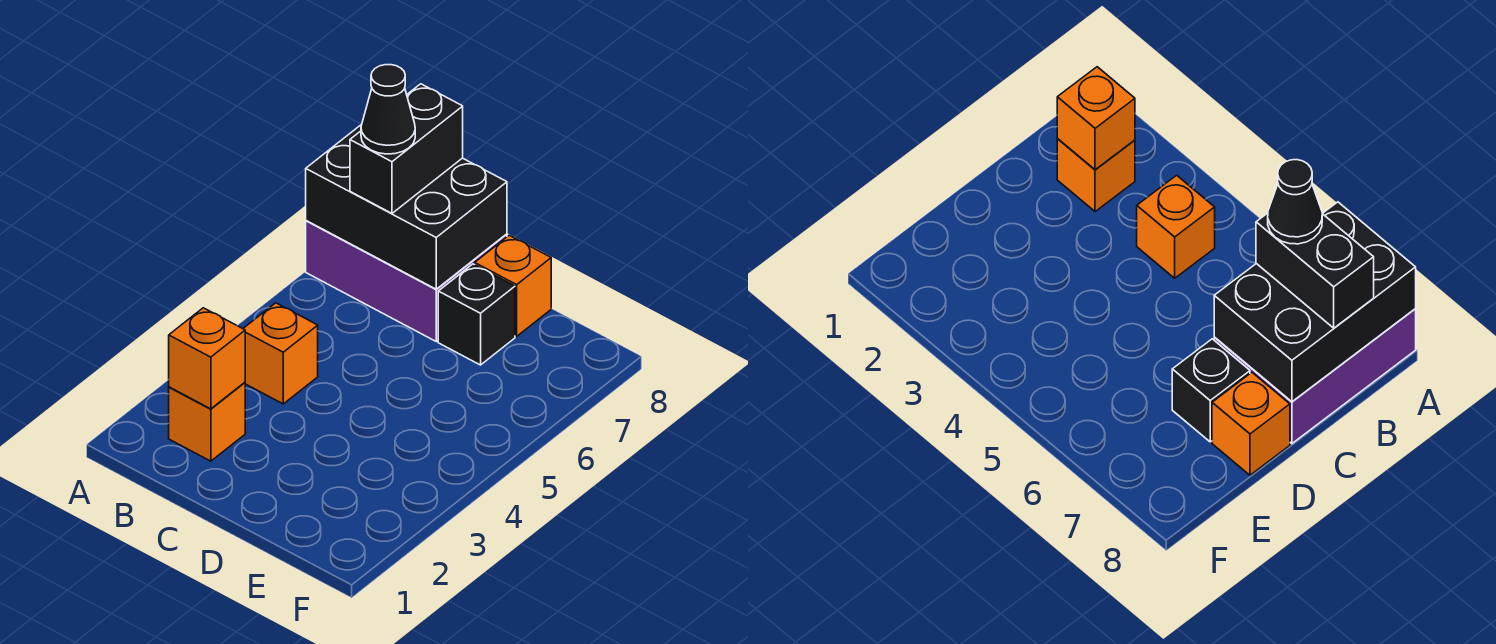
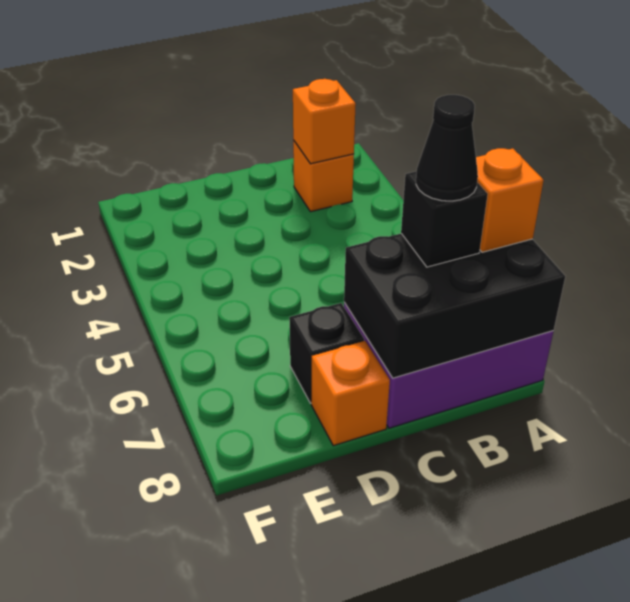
orange brick B4 level 1 -> orange brick A7 level 3
black brick B7:B8 level 3 -> black brick B7 level 3

